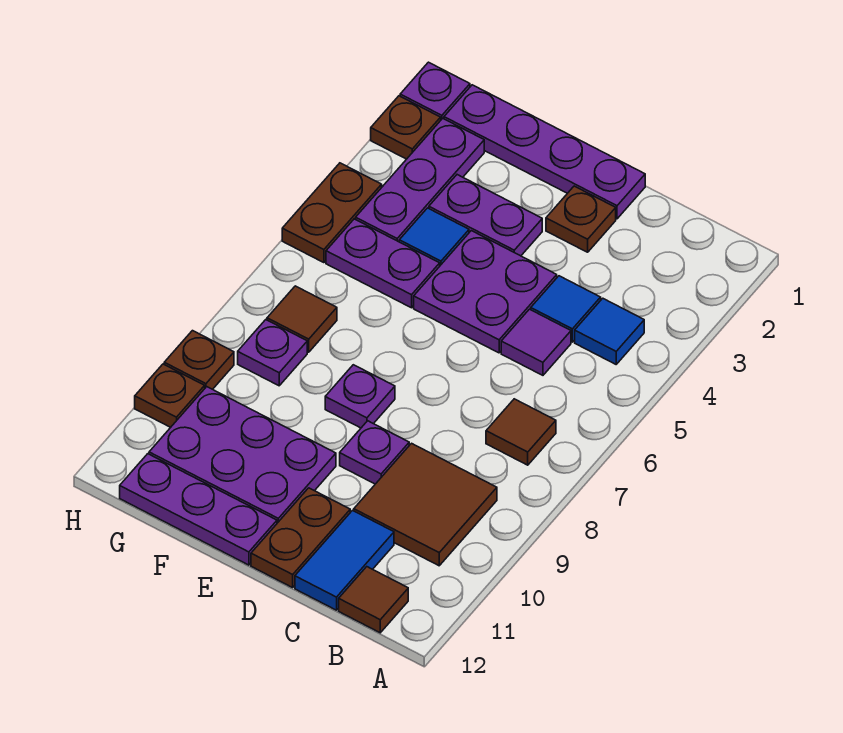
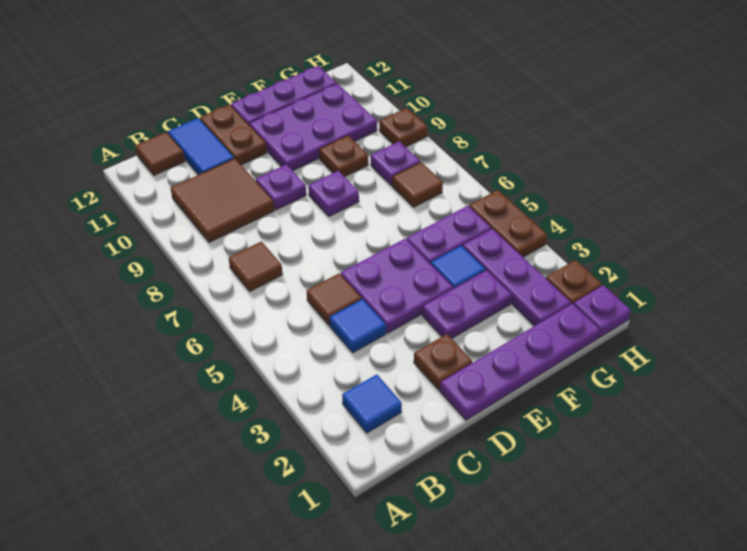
blue tile B4 level 1 -> blue tile B2 level 1
purple tile C5 level 1 -> brown tile C5 level 1
brown plate H10 level 1 -> brown plate F9 level 1

